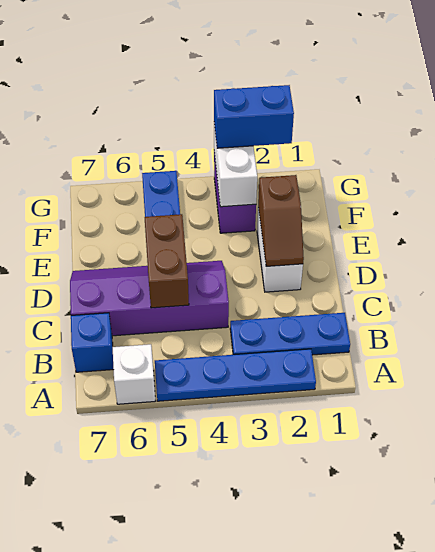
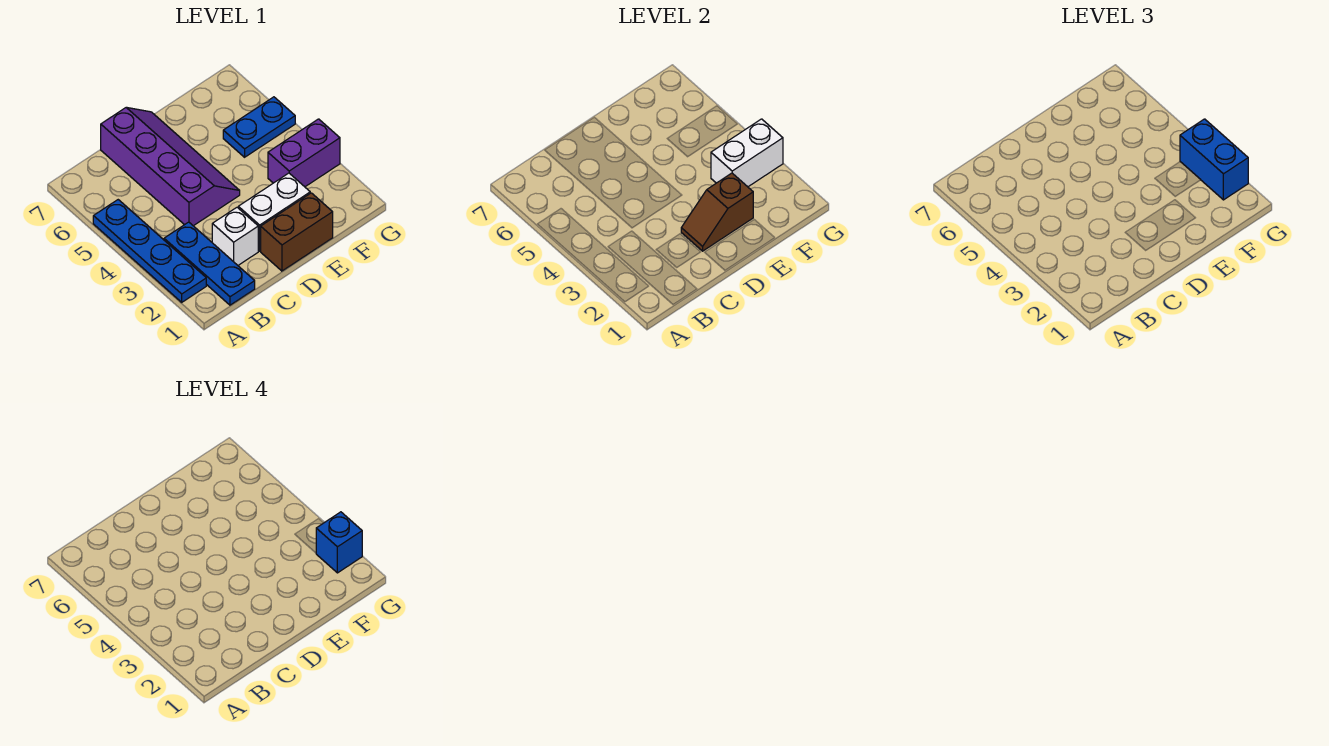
white brick A6 level 1 -> white brick C2 level 1
blue brick B7 level 1 -> blue brick G2 level 4
brown brick C5:D5 level 2 -> brown brick D1:E1 level 1

